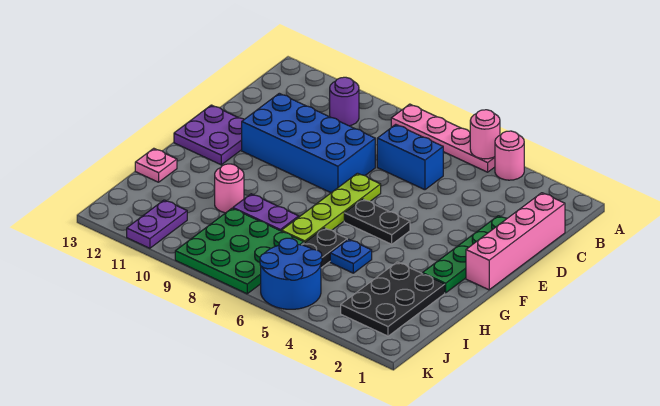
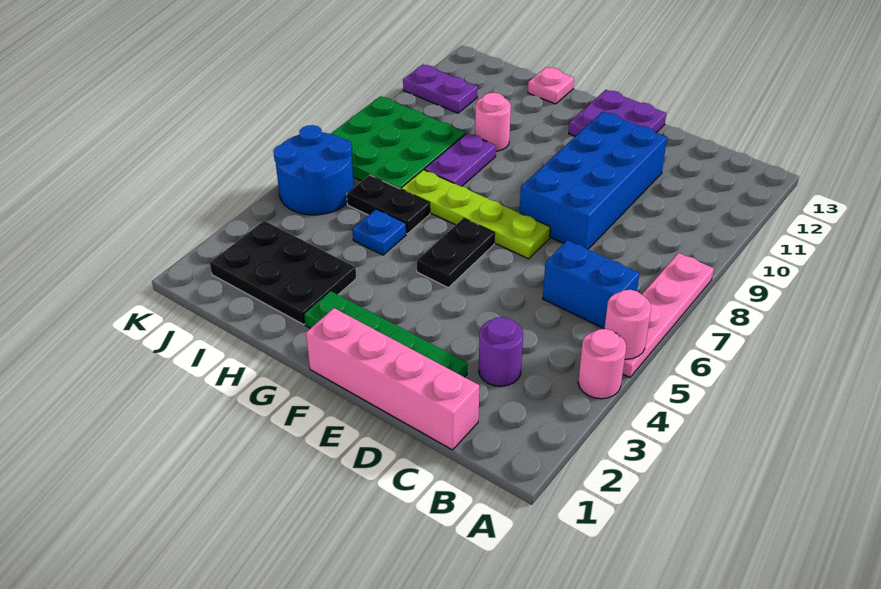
purple round brick B10 level 1 -> purple round brick C3 level 1
blue brick C6:C7 level 1 -> blue brick B6:C6 level 1

